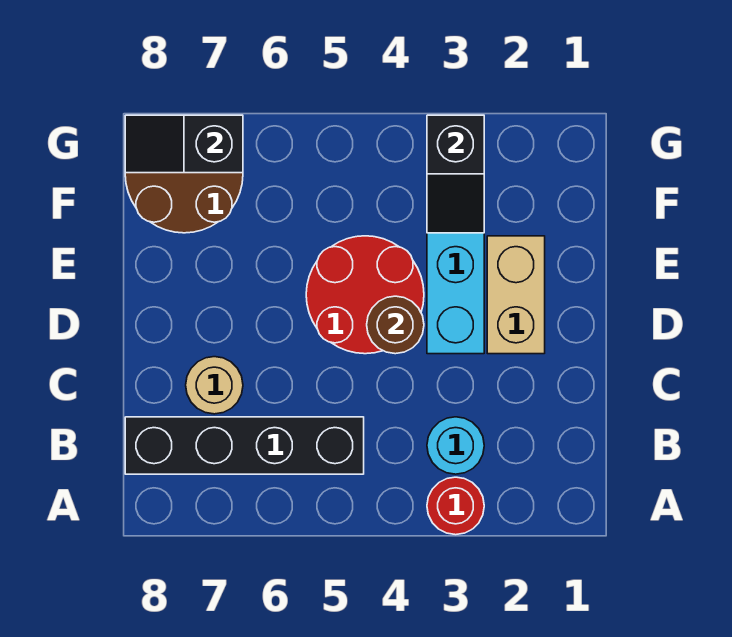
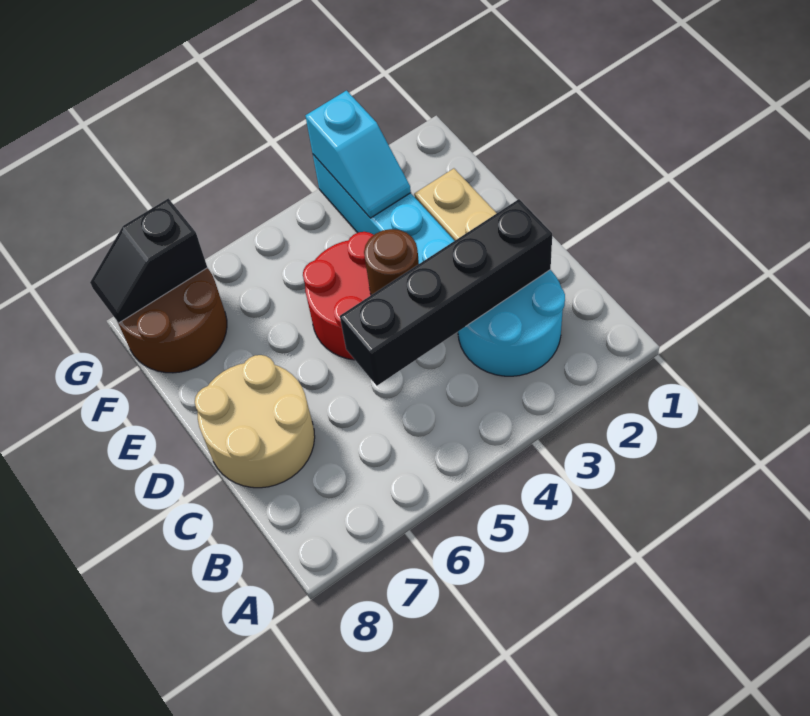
red round brick A3 level 1 -> none
cyan round brick B3 level 1 -> cyan round brick B2:C3 level 1
black brick B5:B8 level 1 -> black brick C2:C5 level 2
tan round brick C7 level 1 -> tan round brick C7:D8 level 1
black slope F3:G3 level 2 top G -> cyan slope F3:G3 level 2 top G

